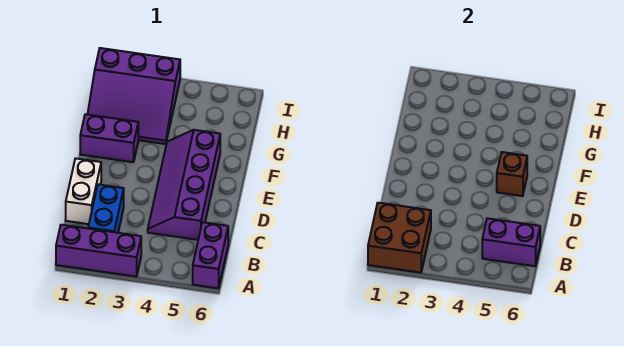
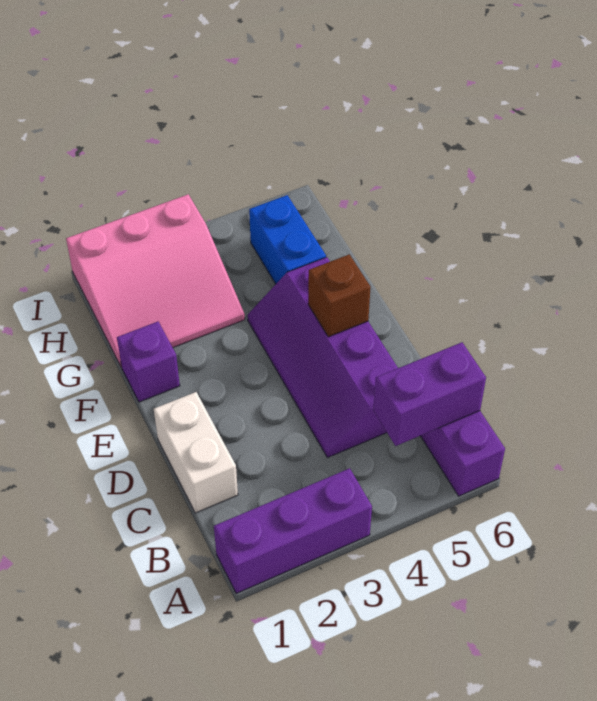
brown brick A1:B2 level 2 -> none
blue brick B2:C2 level 1 -> blue brick G5:H5 level 1
purple brick F1:F2 level 1 -> purple brick F1 level 1
purple slope G1:I3 level 1 top I -> pink slope G1:I3 level 1 top I

